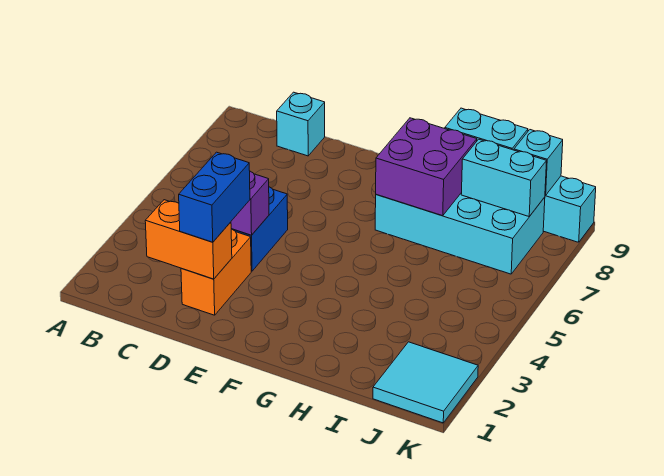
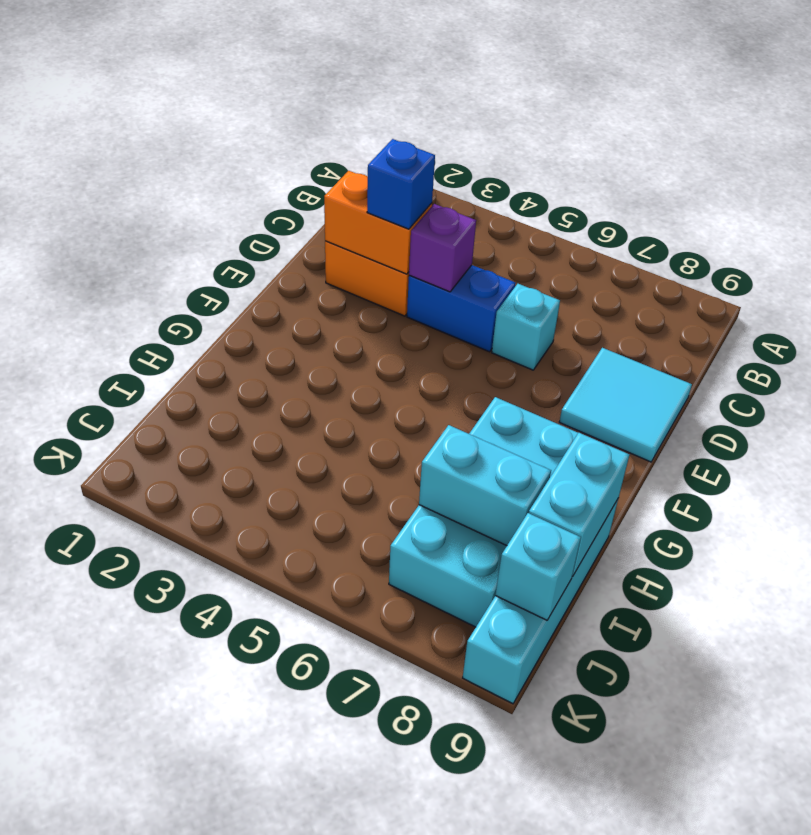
orange brick C2:D2 level 2 -> orange brick D2:D3 level 2
cyan brick C9 level 1 -> cyan brick D6 level 1
blue brick D2:D3 level 3 -> blue brick D3 level 3
purple brick G7:H8 level 2 -> none
cyan brick I8:J8 level 2 -> cyan brick I7:I8 level 2
cyan tile J1:K2 level 1 -> cyan tile D8:E9 level 1

